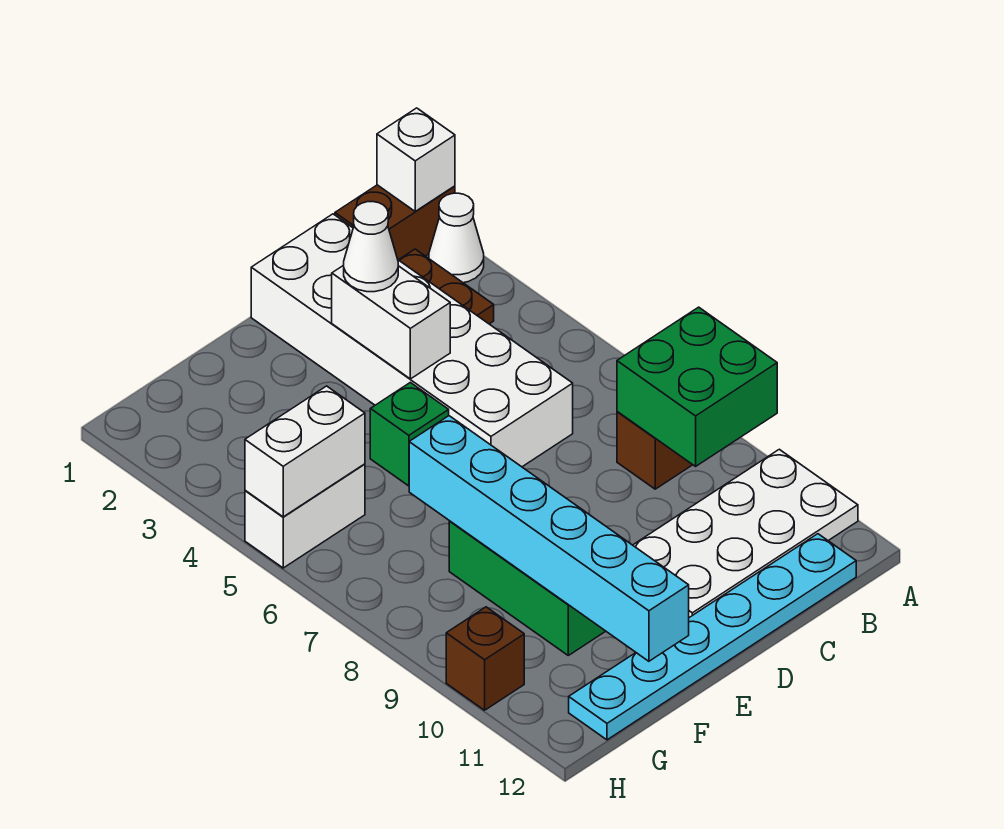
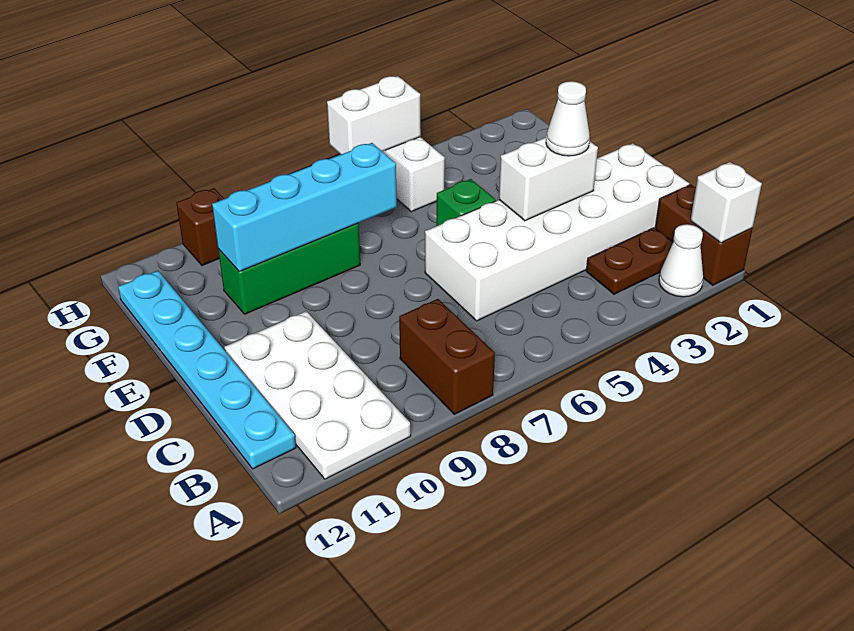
green brick A8:B9 level 2 -> none
cyan brick F7:F12 level 2 -> cyan brick F7:F10 level 2
white brick G5:H5 level 2 -> white brick H5:H6 level 2

